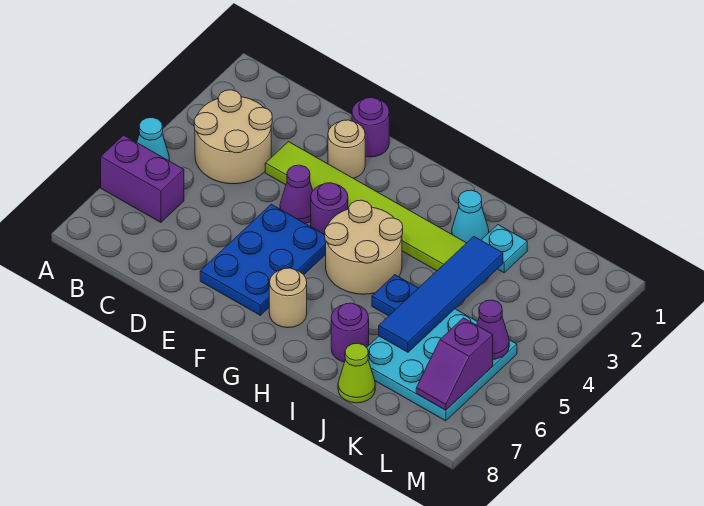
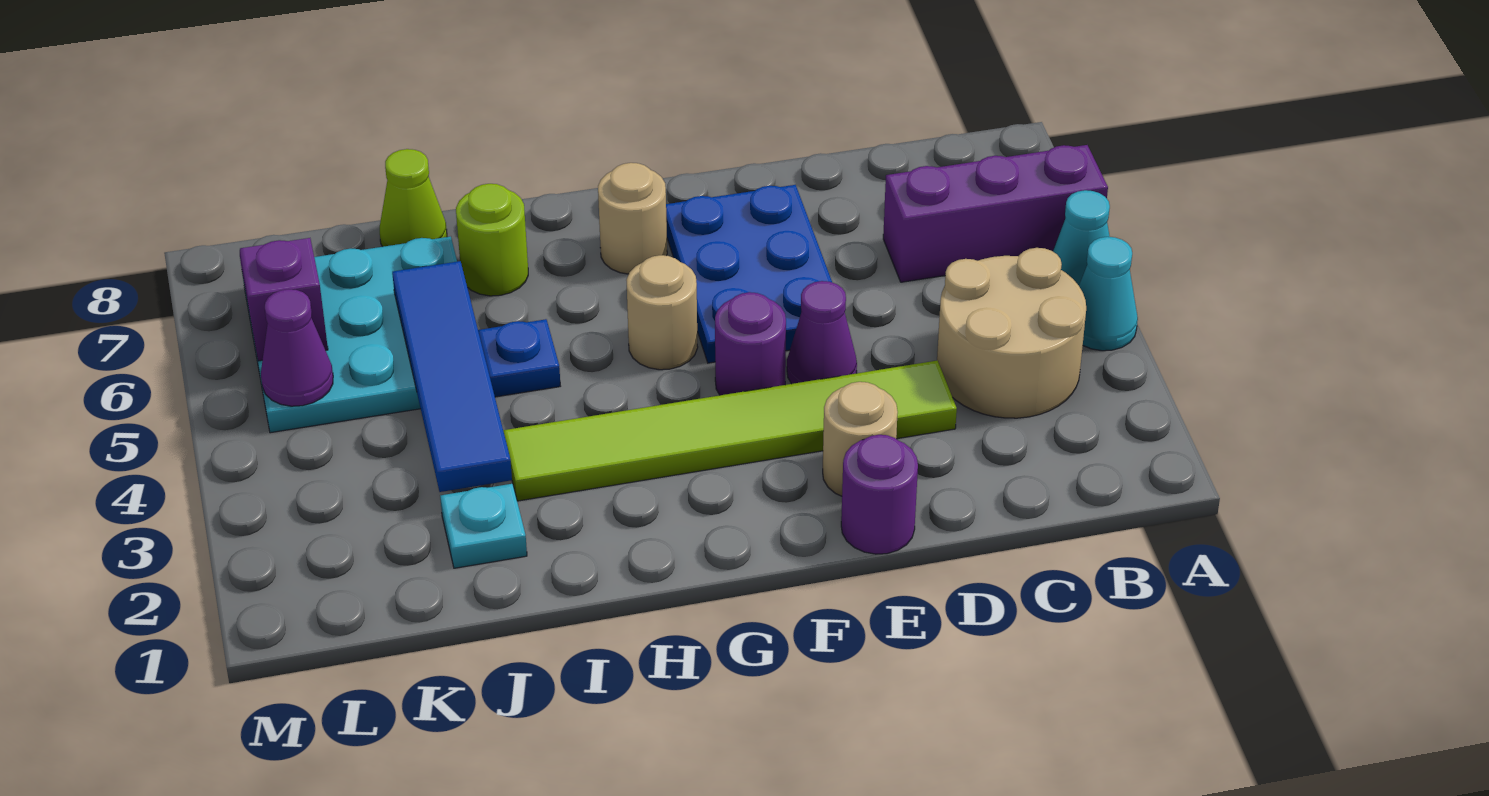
purple brick A6:B6 level 1 -> purple brick A6:C6 level 1
tan round brick G4:H5 level 1 -> tan round brick G5 level 1
cyan cone I2 level 1 -> cyan cone A4 level 1
purple round brick I7 level 1 -> lime round brick I7 level 1

